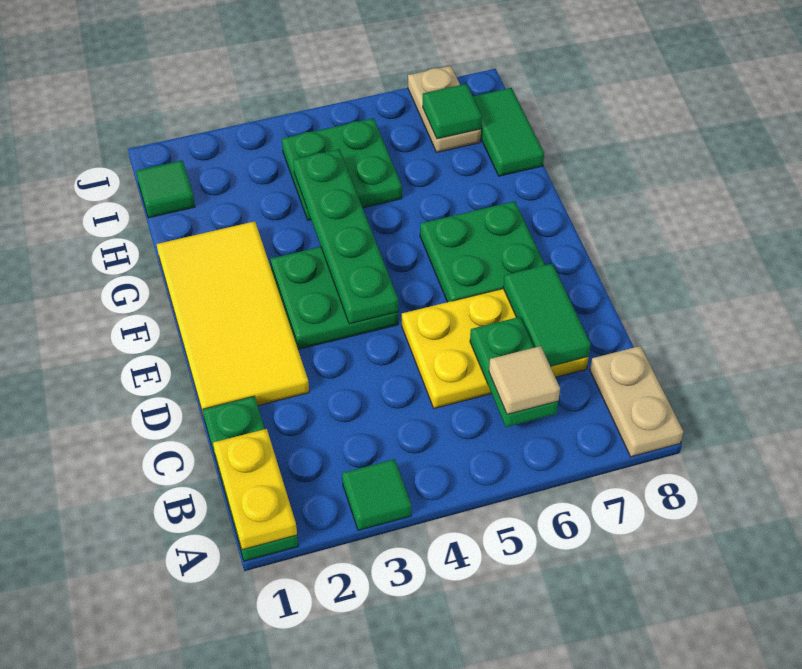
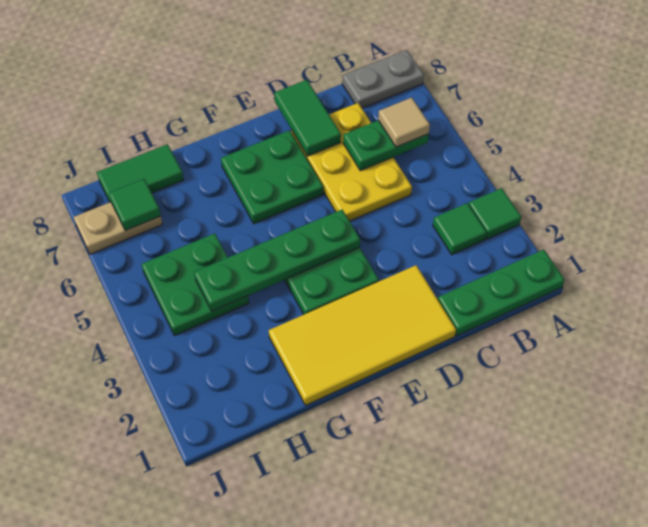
yellow plate A1:B1 level 2 -> none
tan plate A8:B8 level 1 -> grey plate A8:B8 level 1
green tile C7:D7 level 2 -> green tile D7:D8 level 2
green tile I1 level 1 -> green tile B3 level 1

